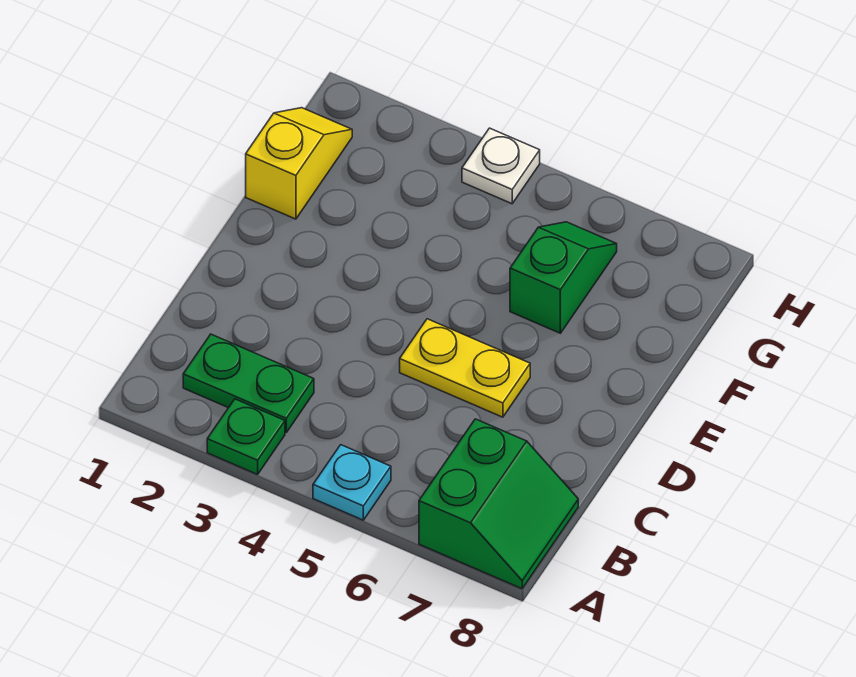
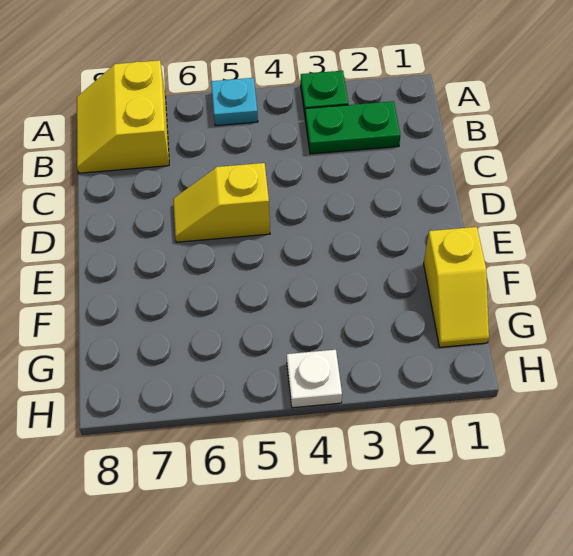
green slope A7:B8 level 1 top 7 -> yellow slope A7:B8 level 1 top 7
yellow plate D5:D6 level 1 -> yellow slope D5:D6 level 1 top 5
green slope F6:G6 level 1 top F -> none

